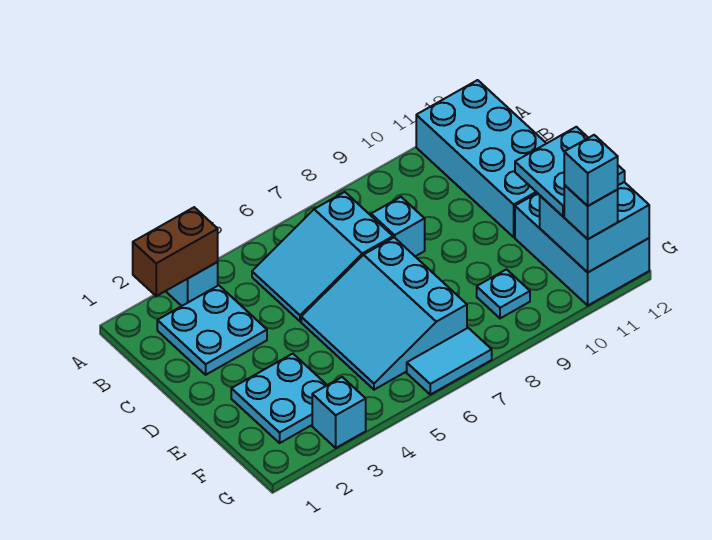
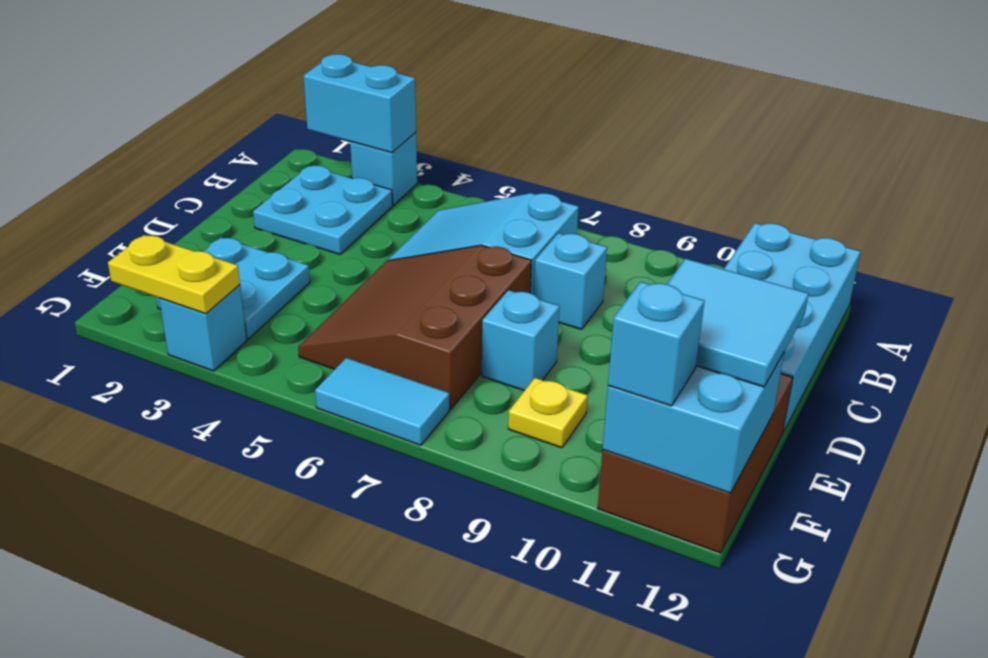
brown brick A2:A3 level 2 -> cyan brick A2:A3 level 2
cyan slope D5:F7 level 1 top 7 -> brown slope D5:F7 level 1 top 7
cyan brick E11:G12 level 1 -> brown brick E11:G12 level 1
cyan plate E11:F12 level 3 -> cyan tile E11:F12 level 3
cyan plate F9 level 1 -> yellow plate F9 level 1
none -> yellow plate G2:G3 level 2
cyan brick G11 level 4 -> cyan brick E8 level 1

